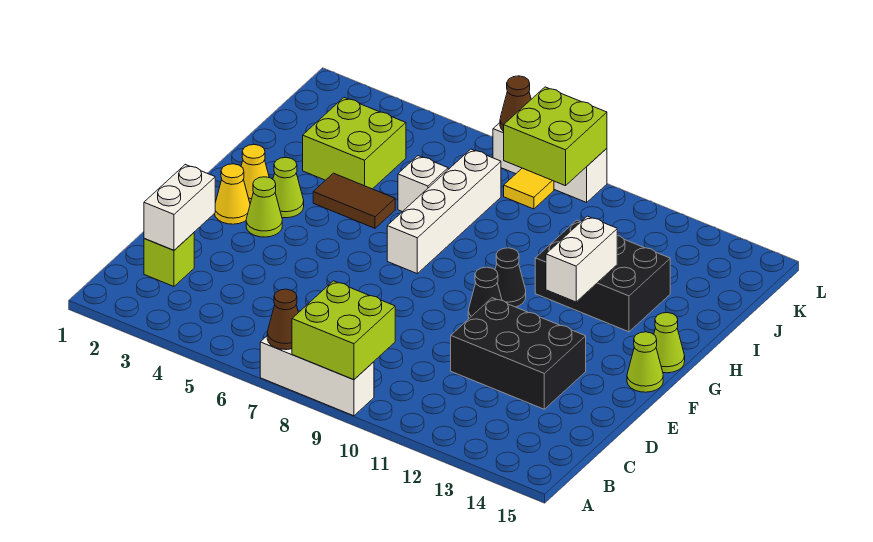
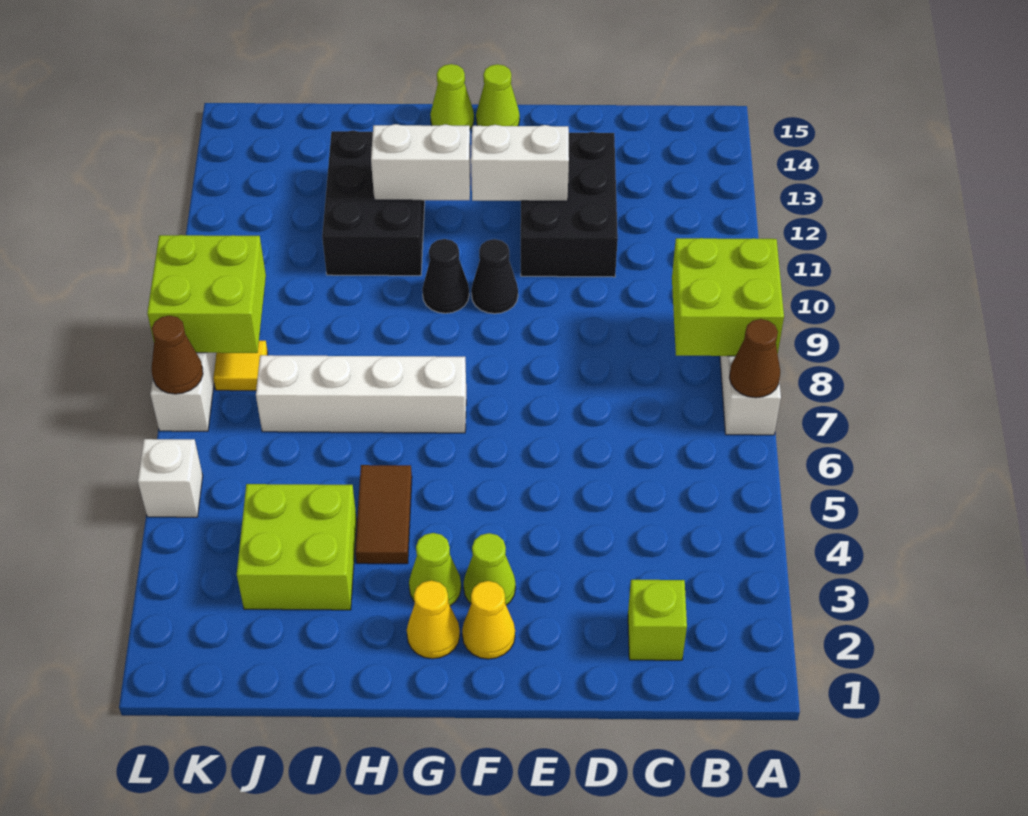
white brick C2:D2 level 2 -> white brick E12:F12 level 2
white brick I6 level 1 -> white brick L5 level 1

